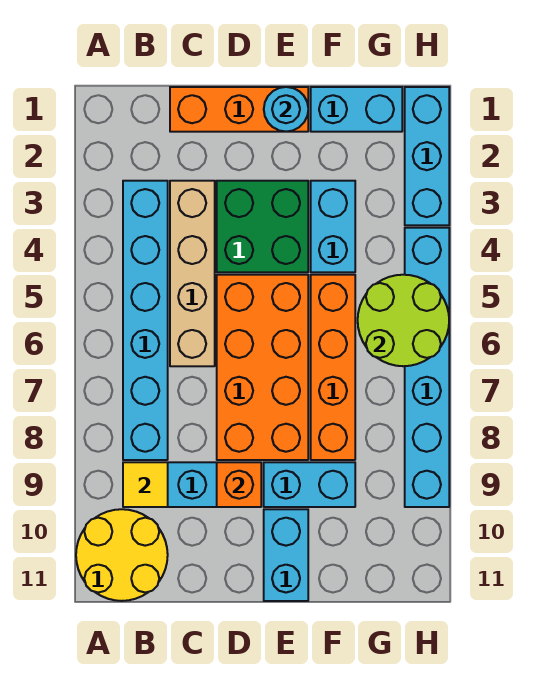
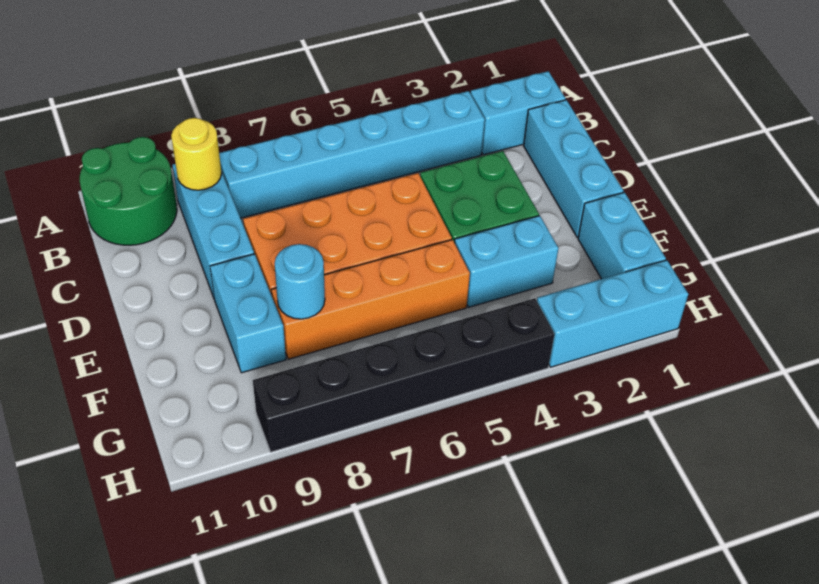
yellow round brick A10:B11 level 1 -> green round brick A10:B11 level 1
yellow tile B9 level 2 -> yellow round brick B9 level 2
orange brick C1:E1 level 1 -> cyan brick C1:E1 level 1
tan brick C3:C6 level 1 -> none
orange brick D9 level 2 -> none
cyan round brick E1 level 2 -> cyan round brick F8 level 2
cyan brick E10:E11 level 1 -> cyan brick B1:B2 level 1
lime round brick G5:H6 level 2 -> none
cyan brick H4:H9 level 1 -> black brick H4:H9 level 1

